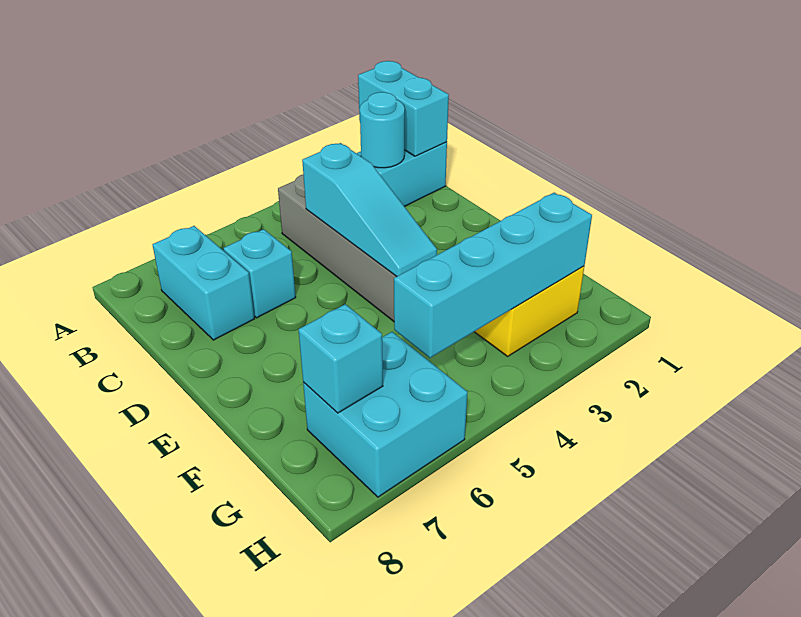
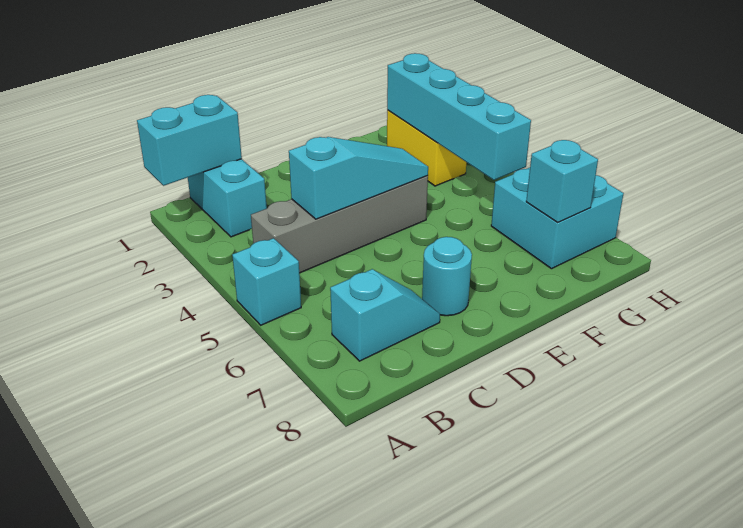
cyan round brick B2 level 2 -> cyan round brick D7 level 1
cyan brick B7:C7 level 1 -> cyan slope B7:C7 level 1 top B
cyan brick C6 level 1 -> cyan brick A5 level 1

